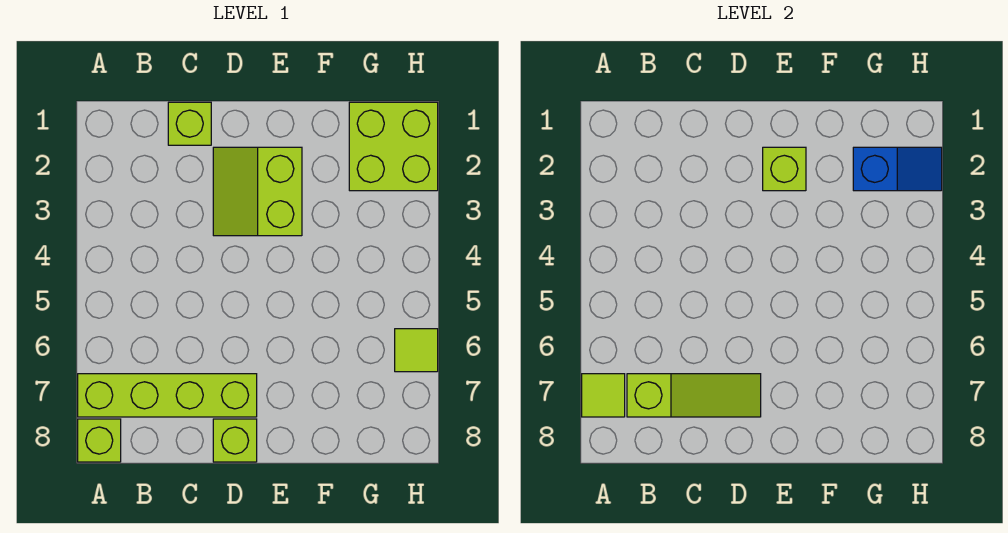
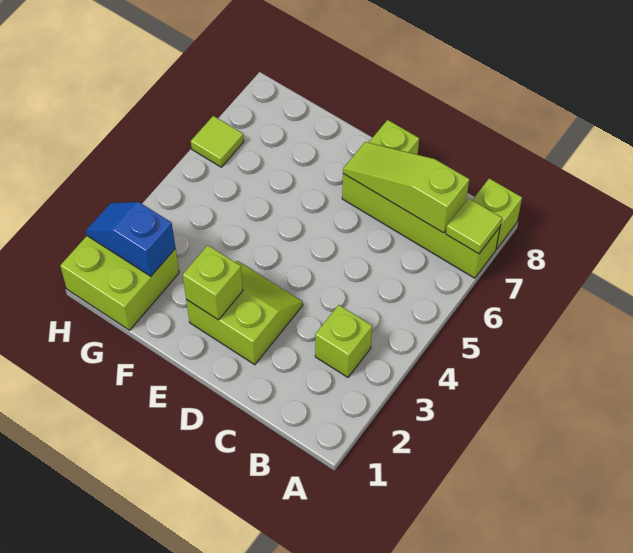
lime brick C1 level 1 -> lime brick B3 level 1
lime slope D2:E3 level 1 top E -> lime slope D2:E3 level 1 top 2

